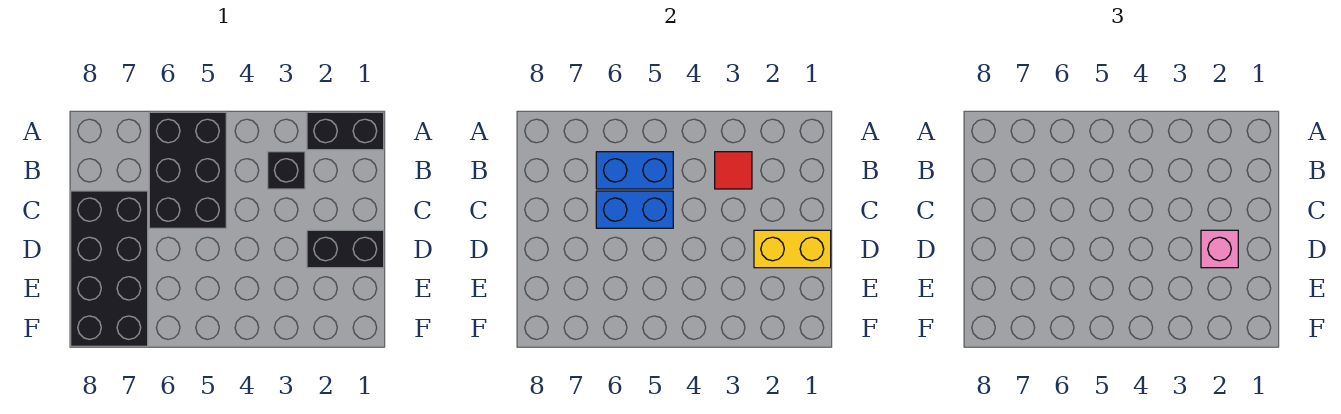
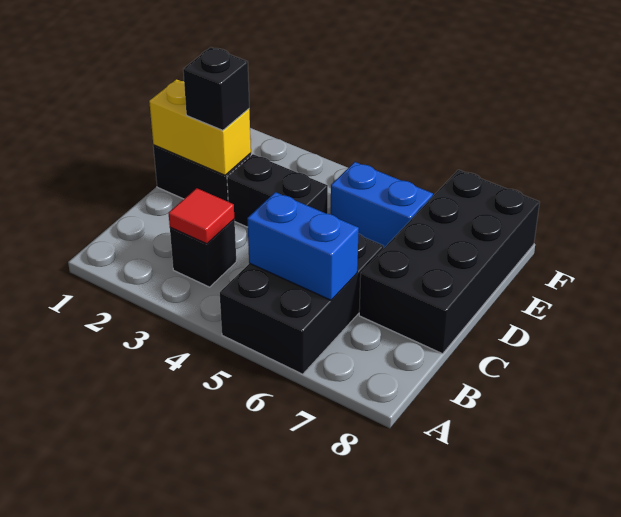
black brick A1:A2 level 1 -> black brick D3:D4 level 1
blue brick C5:C6 level 2 -> blue brick E5:E6 level 1
pink brick D2 level 3 -> black brick D2 level 3

